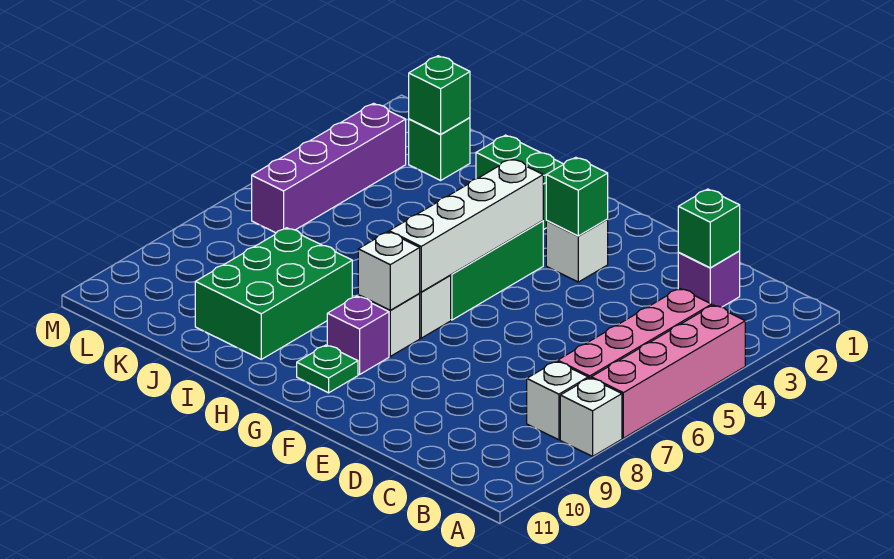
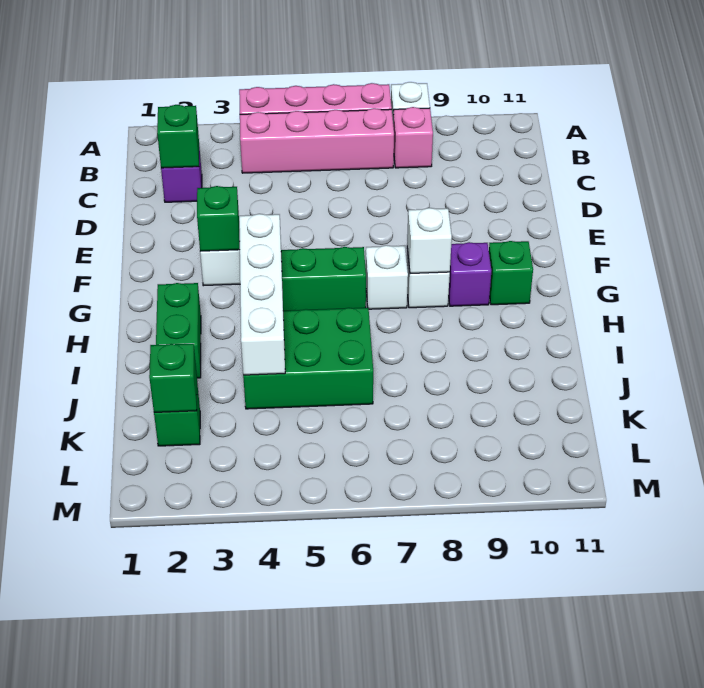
white brick B8 level 1 -> pink brick B8 level 1
white brick G4:G7 level 2 -> white brick G4:J4 level 2
green plate G10 level 1 -> green brick G10 level 1
green brick I8:J10 level 1 -> green brick I4:J6 level 1
purple brick L3:L6 level 1 -> none

